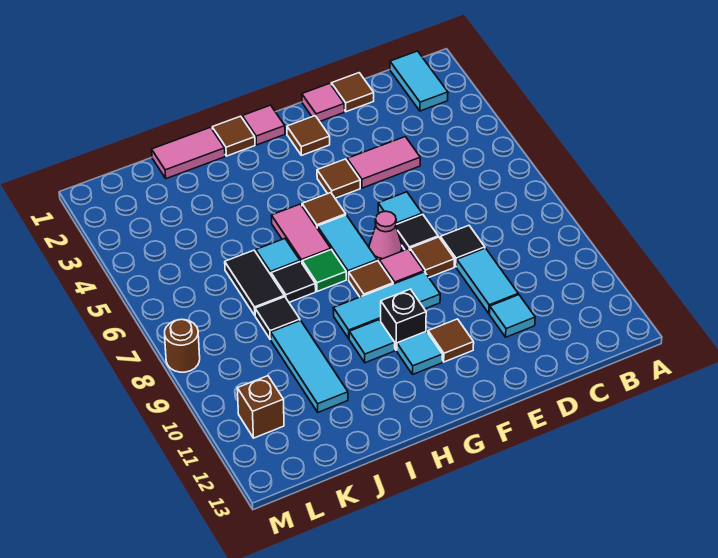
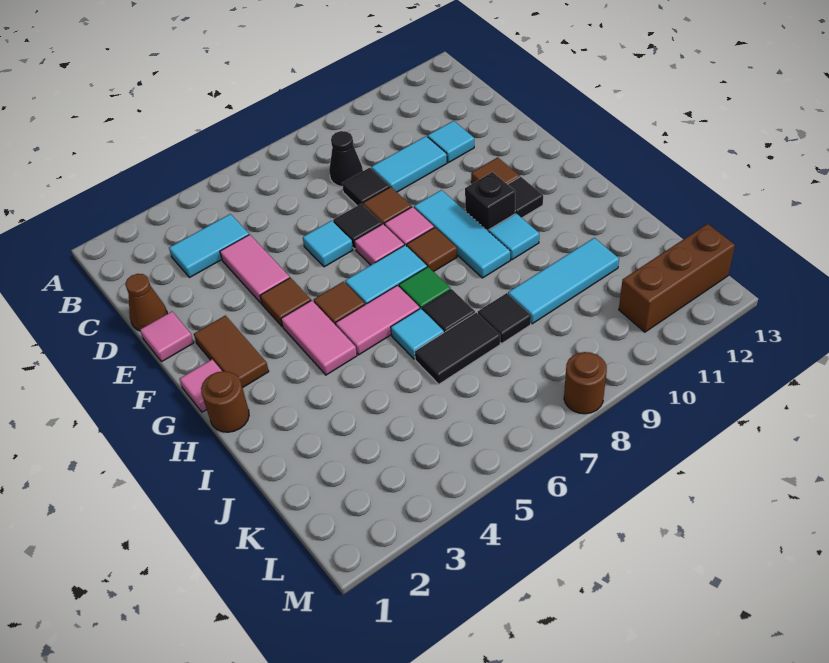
cyan tile B1:B2 level 1 -> cyan tile C3:C4 level 1
none -> black cone C8 level 1
brown tile D1 level 1 -> brown cone D1 level 1
brown tile F2 level 1 -> brown tile F2:G2 level 1
pink cone F7 level 1 -> pink tile F7 level 1
cyan tile G11 level 1 -> black tile G11 level 1
brown tile H1 level 1 -> brown round brick H1 level 1
pink tile I1:J1 level 1 -> pink tile G4:H4 level 1
brown brick L11 level 1 -> brown brick L11:L13 level 1

